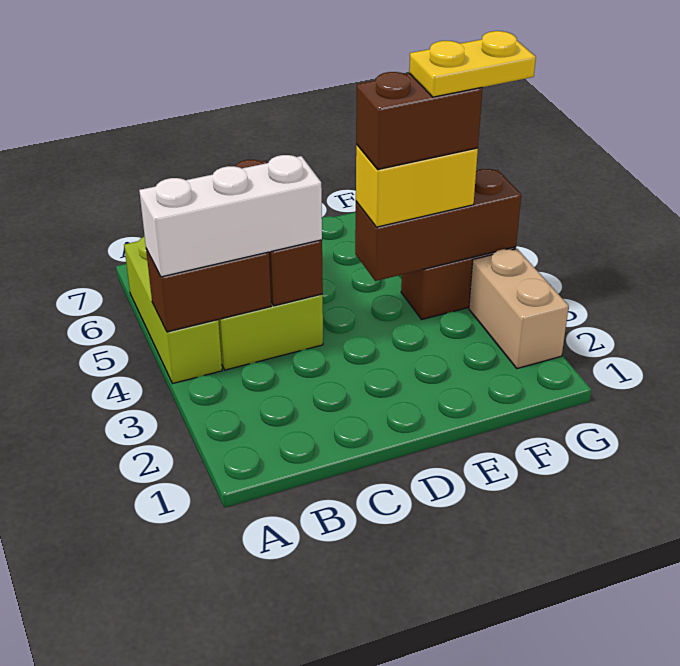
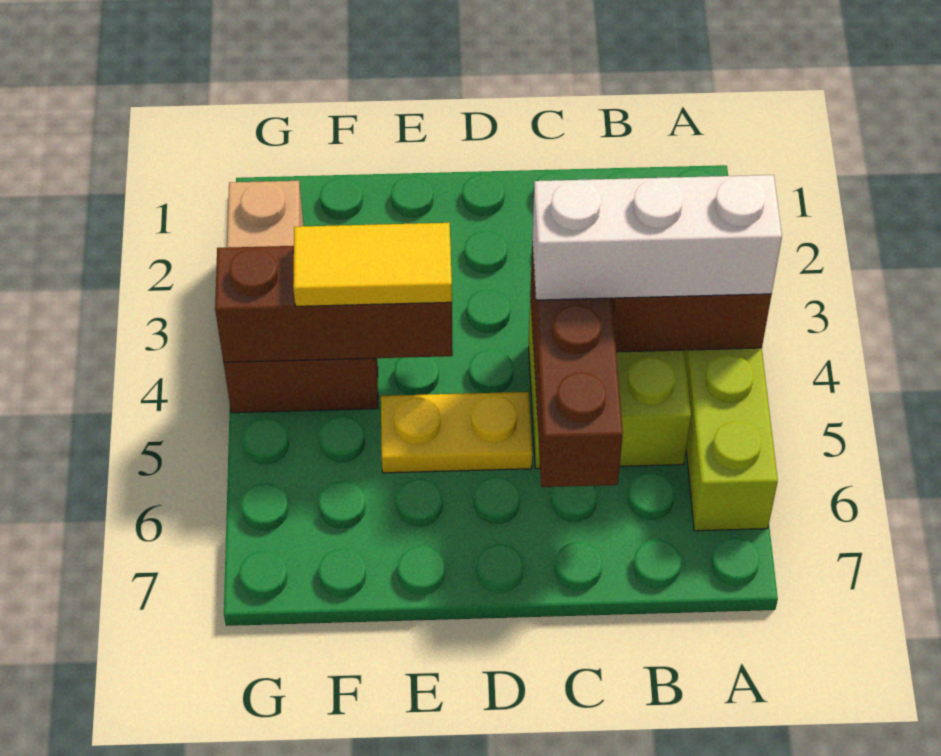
yellow brick E4:F4 level 3 -> yellow tile E4:F4 level 3
brown brick E4:F4 level 4 -> none
yellow plate F4:G4 level 5 -> yellow plate D5:E5 level 1

